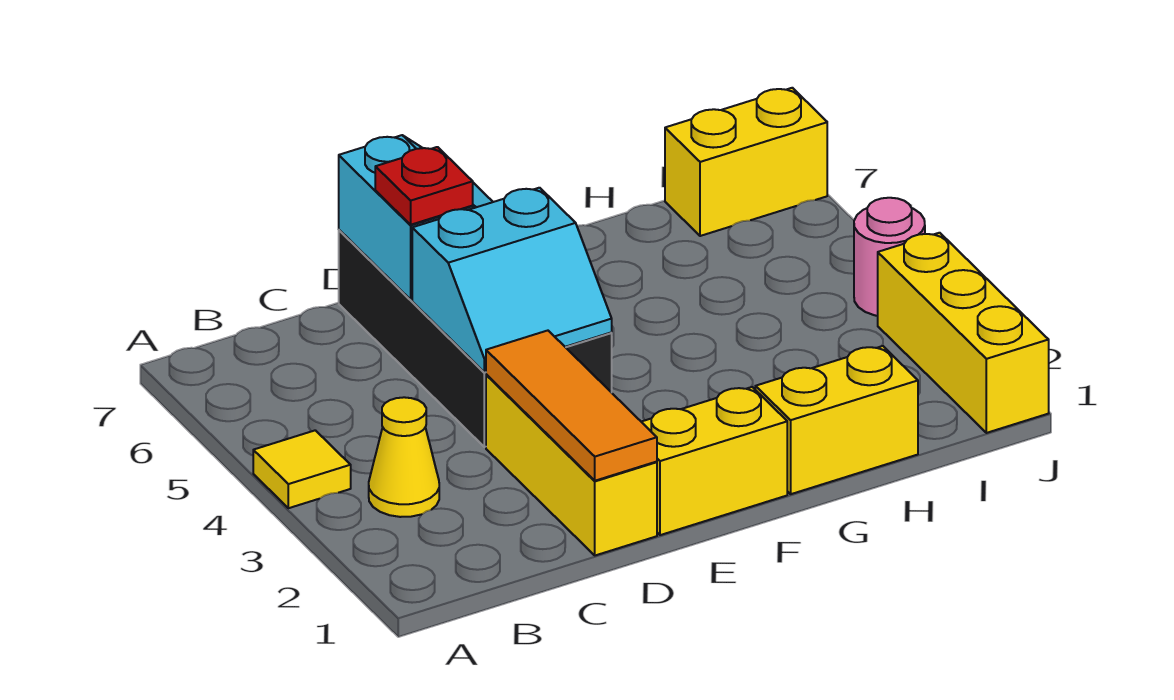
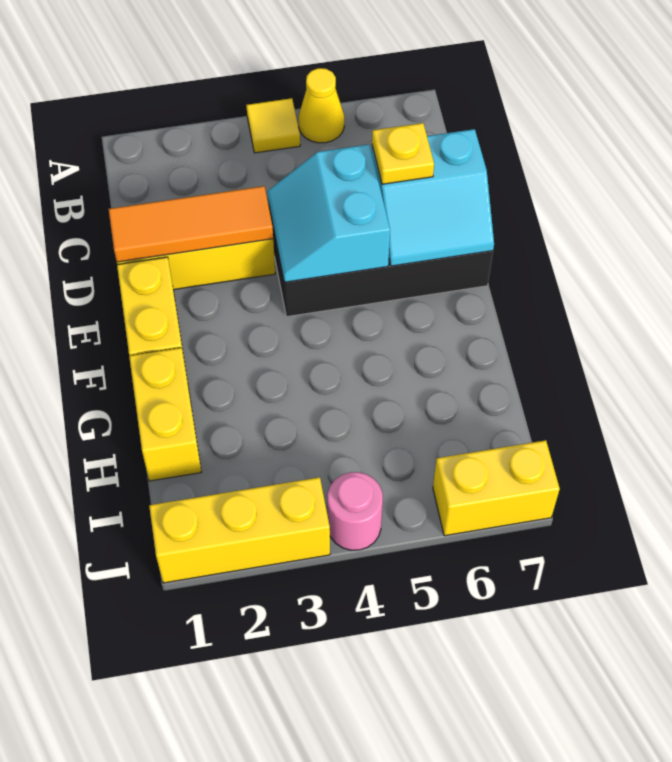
yellow cone B3 level 1 -> yellow cone A5 level 1
red plate D6 level 3 -> yellow plate D6 level 3
yellow brick I7:J7 level 1 -> yellow brick J6:J7 level 1

